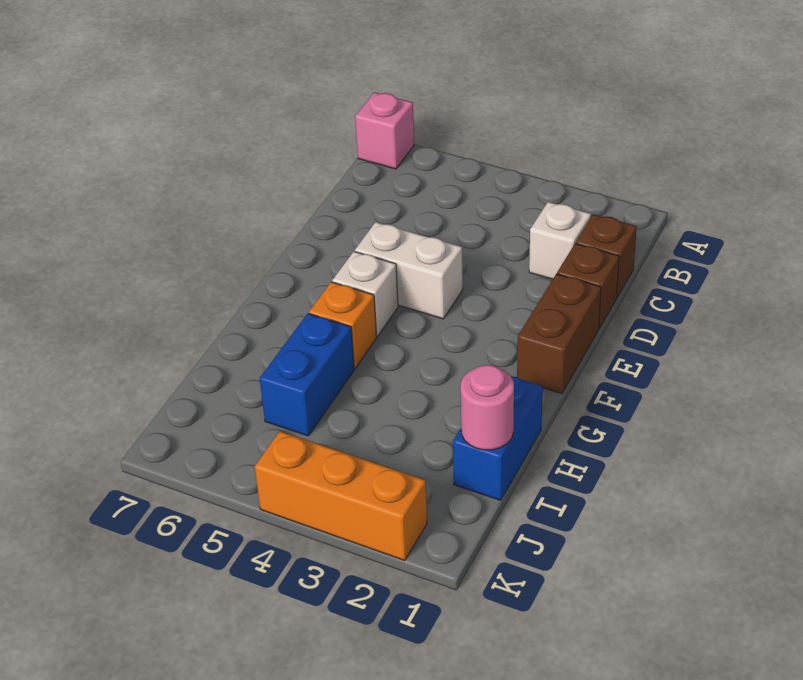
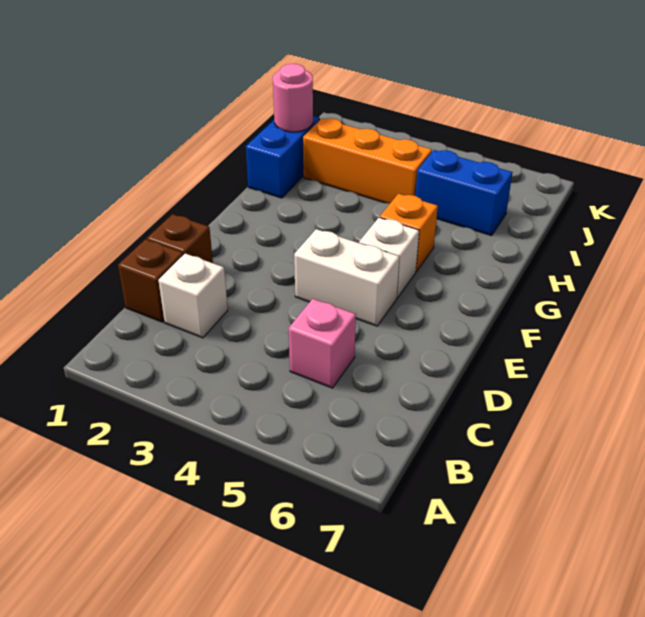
pink brick A7 level 1 -> pink brick C5 level 1
brown brick E1:F1 level 1 -> none
blue brick H5:I5 level 1 -> blue brick I5:I6 level 1
orange brick K2:K4 level 1 -> orange brick I2:I4 level 1

